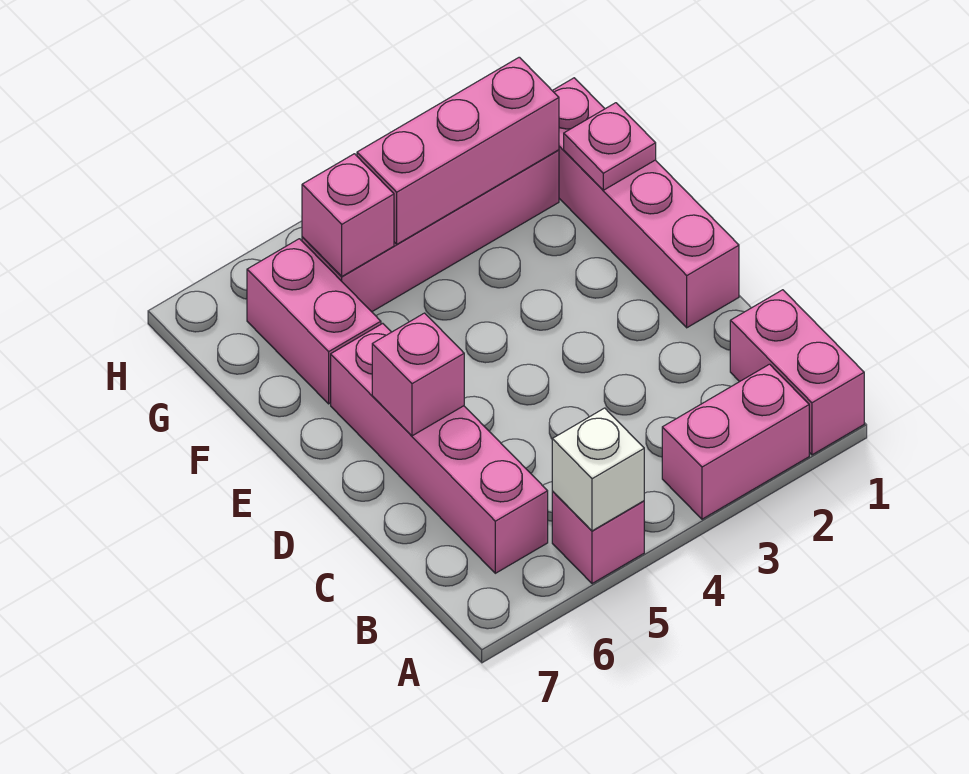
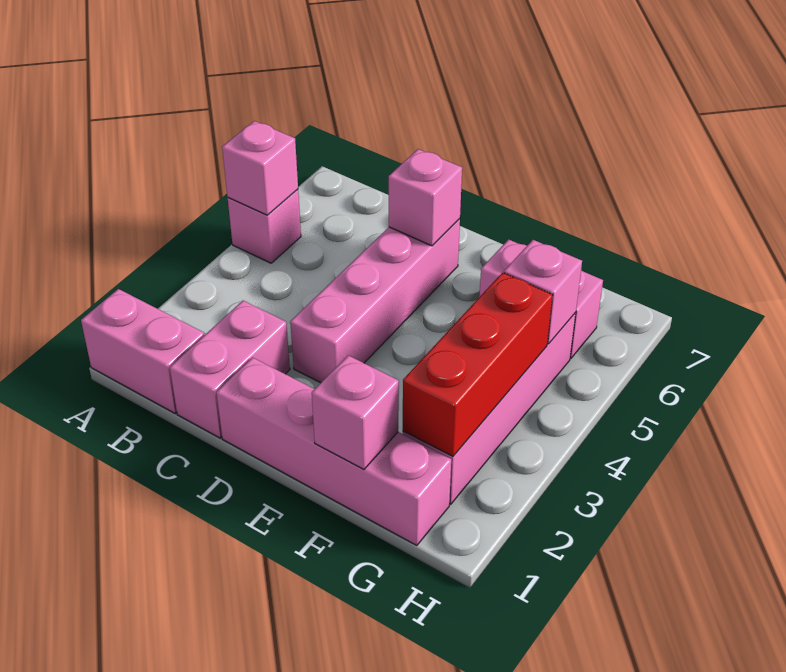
pink brick A2:A3 level 1 -> pink brick C1:C2 level 1
white brick A5 level 2 -> pink brick A5 level 2
pink brick B6:E6 level 1 -> pink brick D3:D6 level 1
pink plate F1 level 2 -> pink brick F1 level 2
pink brick G2:G4 level 2 -> red brick G2:G4 level 2

